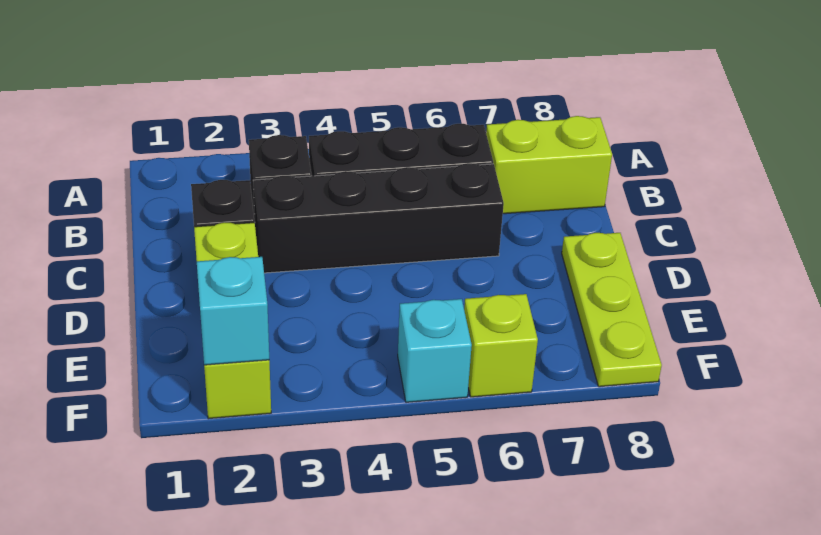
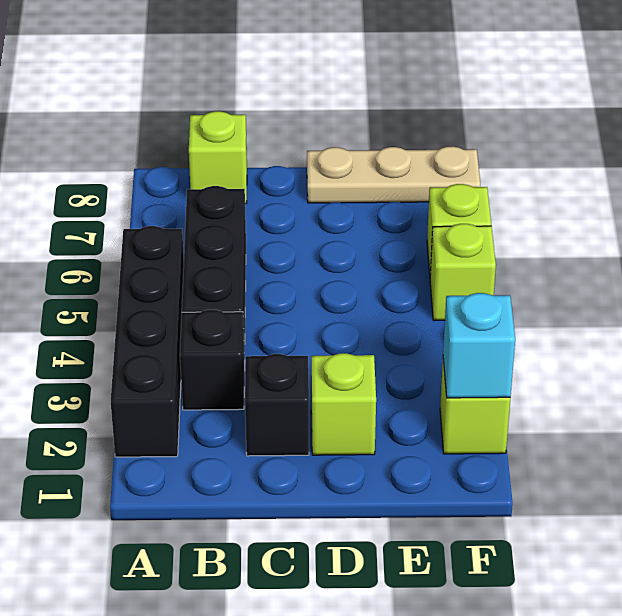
lime brick B7:B8 level 1 -> lime brick B8 level 1
black brick C3:C6 level 1 -> black brick A2:A5 level 1
lime plate D8:F8 level 1 -> tan plate D8:F8 level 1
cyan brick F5 level 1 -> lime brick F5 level 1

